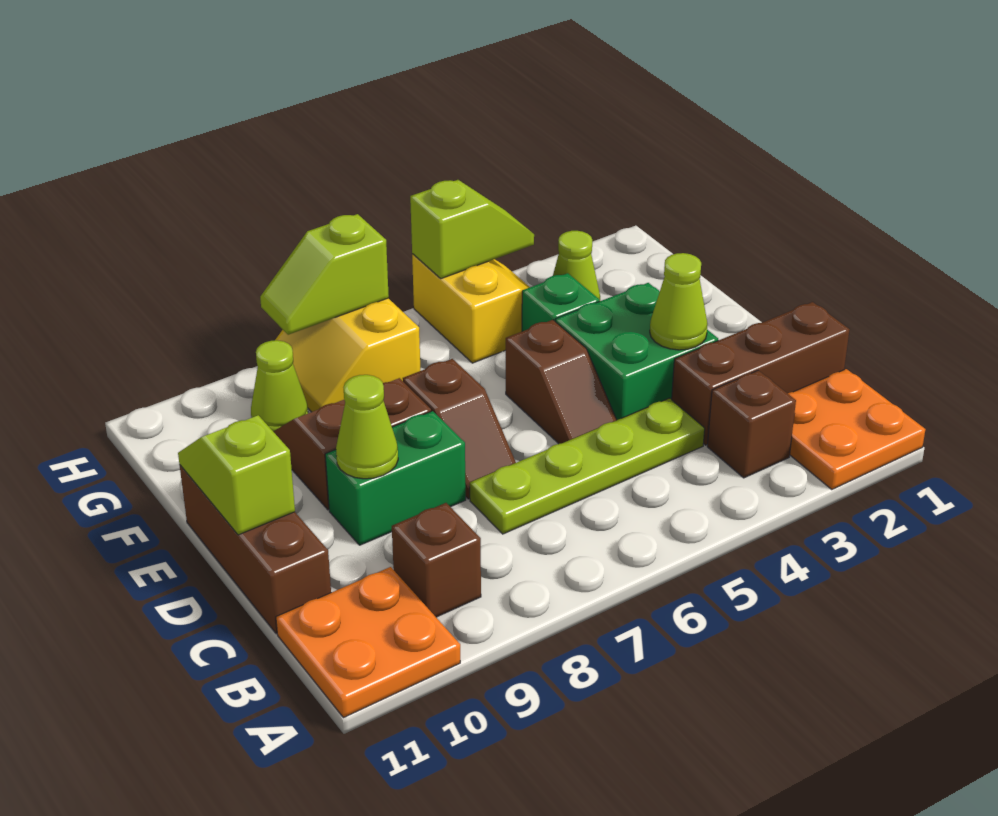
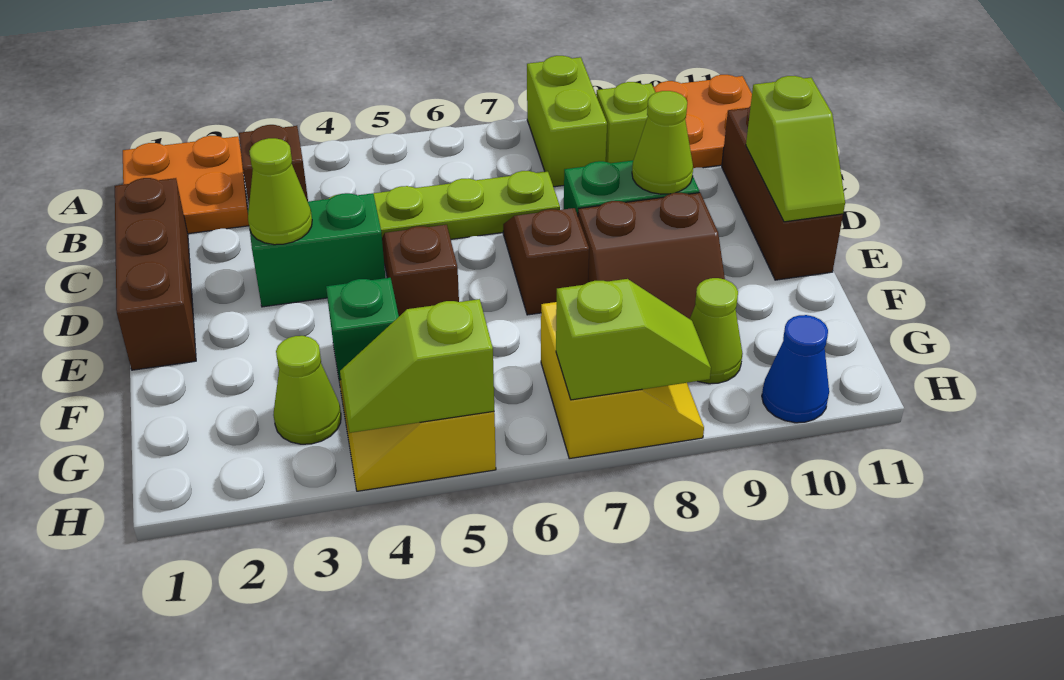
none -> lime brick A8:B8 level 1
brown brick B9 level 1 -> lime brick B9 level 1
brown brick C1:C3 level 1 -> brown brick C1:E1 level 1
green brick D3:E4 level 1 -> green brick D3:D4 level 1
none -> blue cone H10 level 1

